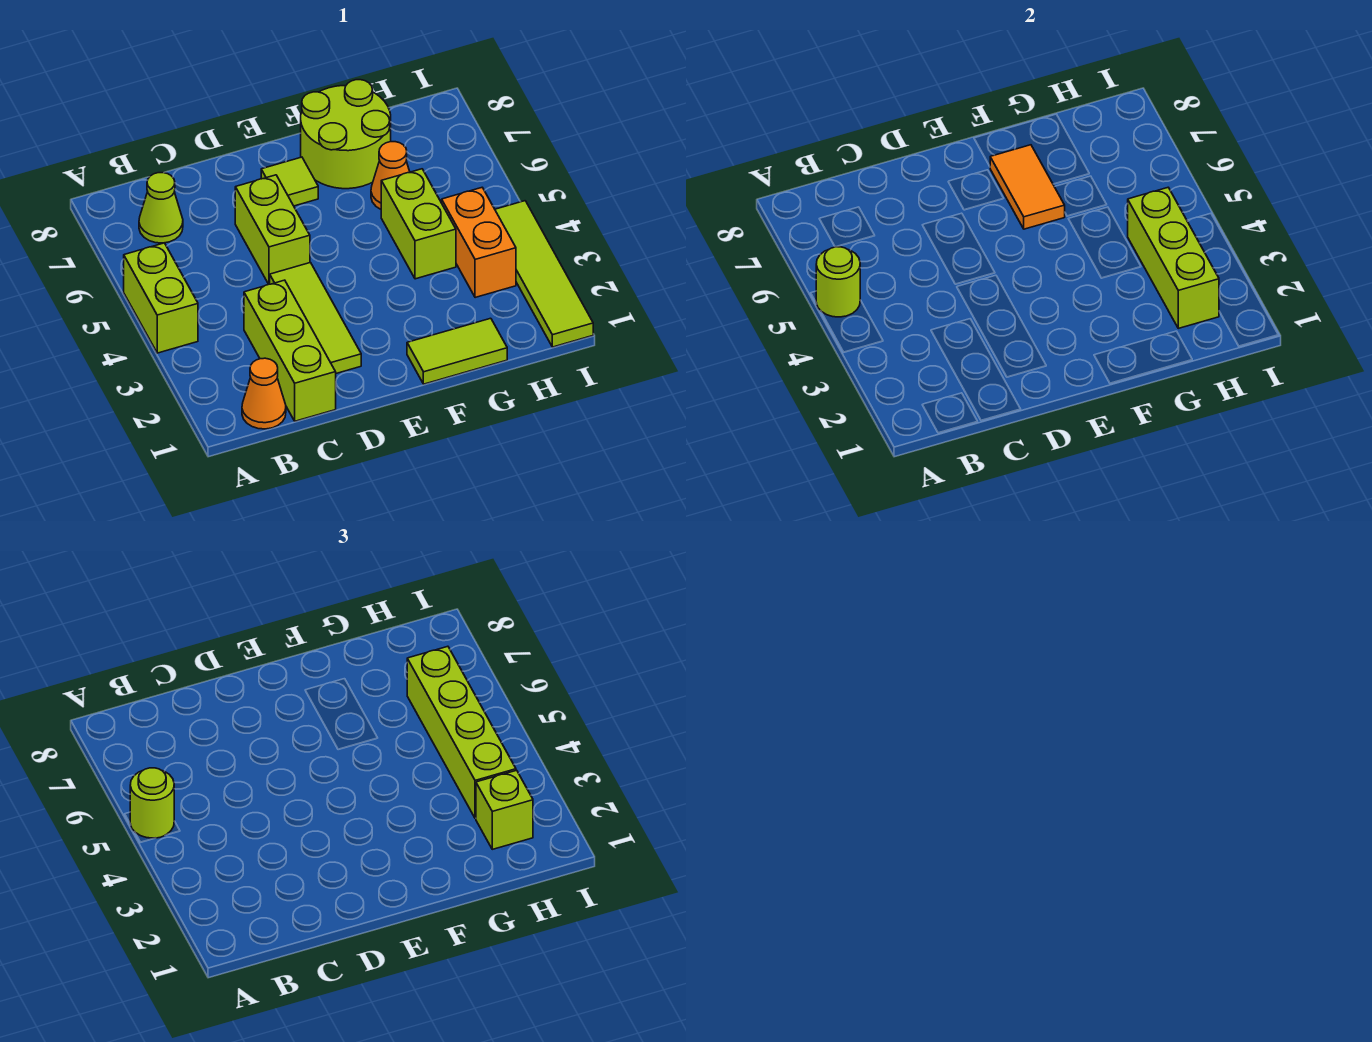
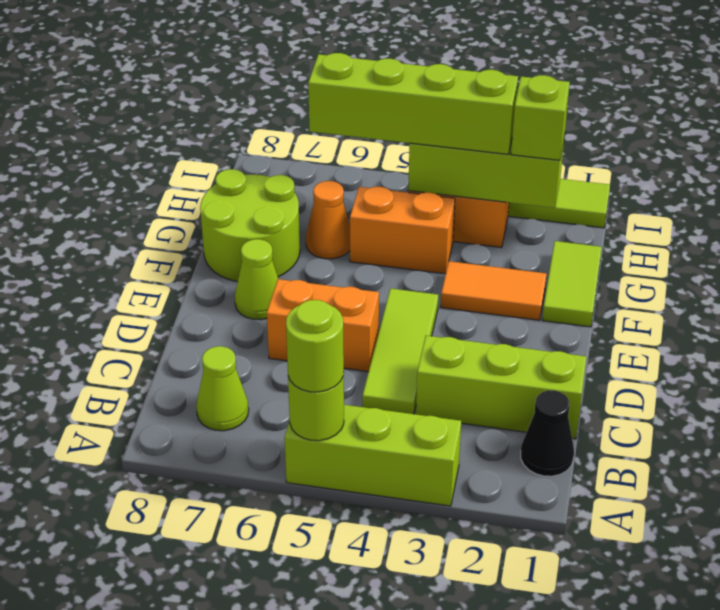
lime brick A4:A5 level 1 -> lime brick A3:A5 level 1
orange cone B1 level 1 -> black cone B1 level 1
lime tile D2:D4 level 1 -> lime tile C4:E4 level 1
lime brick D5:D6 level 1 -> orange brick D5:D6 level 1
lime tile E7 level 1 -> lime cone E7 level 1
orange tile F6:F7 level 2 -> orange tile F2:F3 level 1
lime brick G4:G5 level 1 -> orange brick G4:G5 level 1

